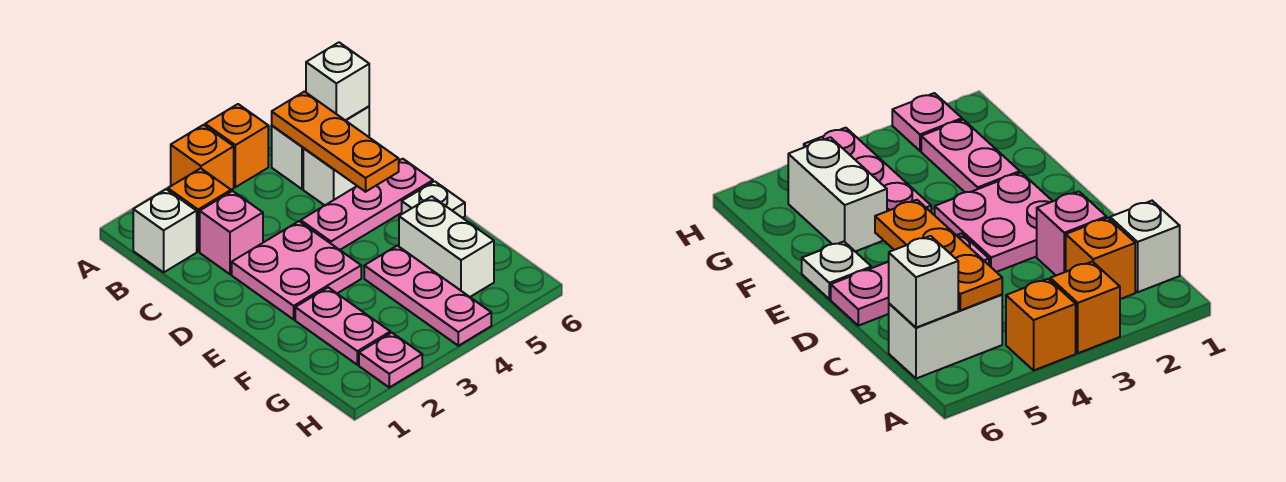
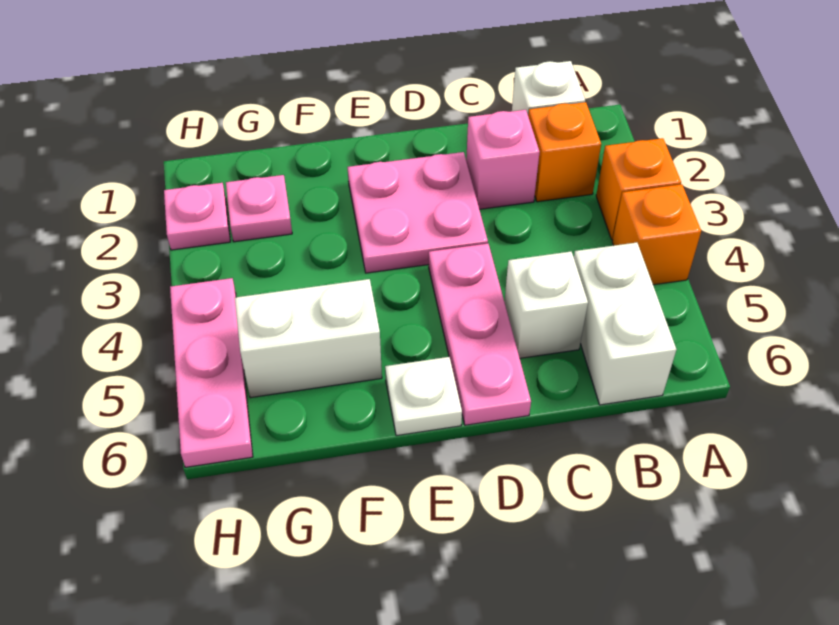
orange plate B5:D5 level 2 -> none
white brick B6 level 2 -> none
pink plate F2:G2 level 1 -> pink plate G2 level 1
pink plate F4:H4 level 1 -> pink plate H4:H6 level 1

